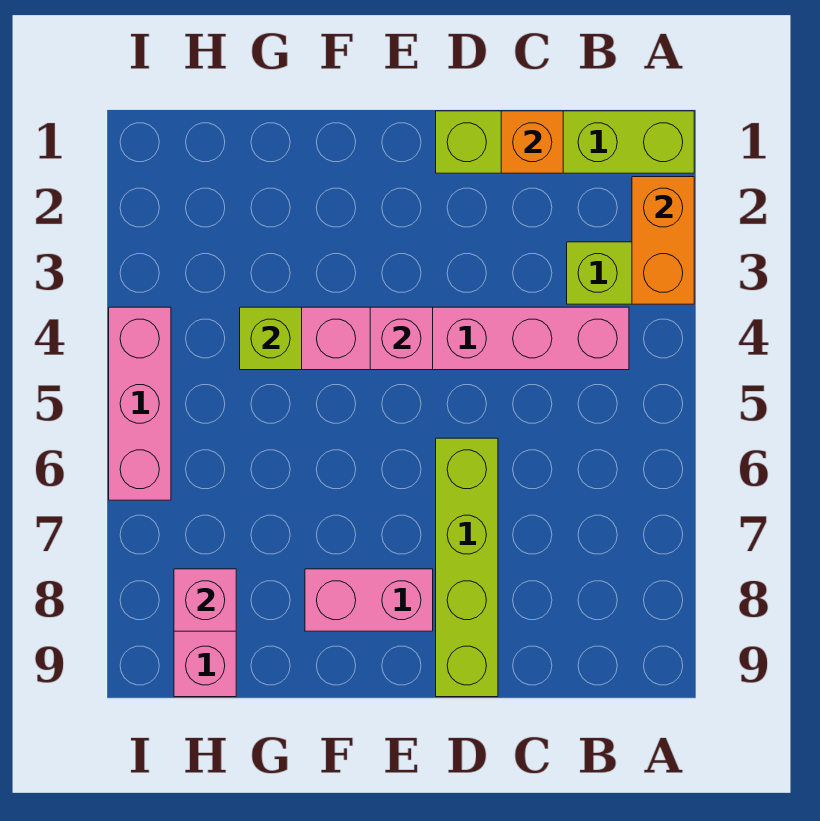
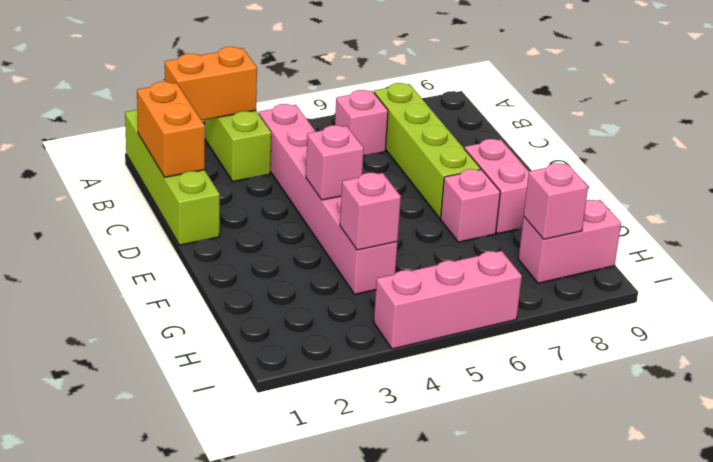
none -> pink brick B6 level 1
orange brick C1 level 2 -> orange brick B1:C1 level 2
lime brick D6:D9 level 1 -> lime brick B7:E7 level 1
none -> pink brick F7 level 1
lime brick G4 level 2 -> pink brick G4 level 2

